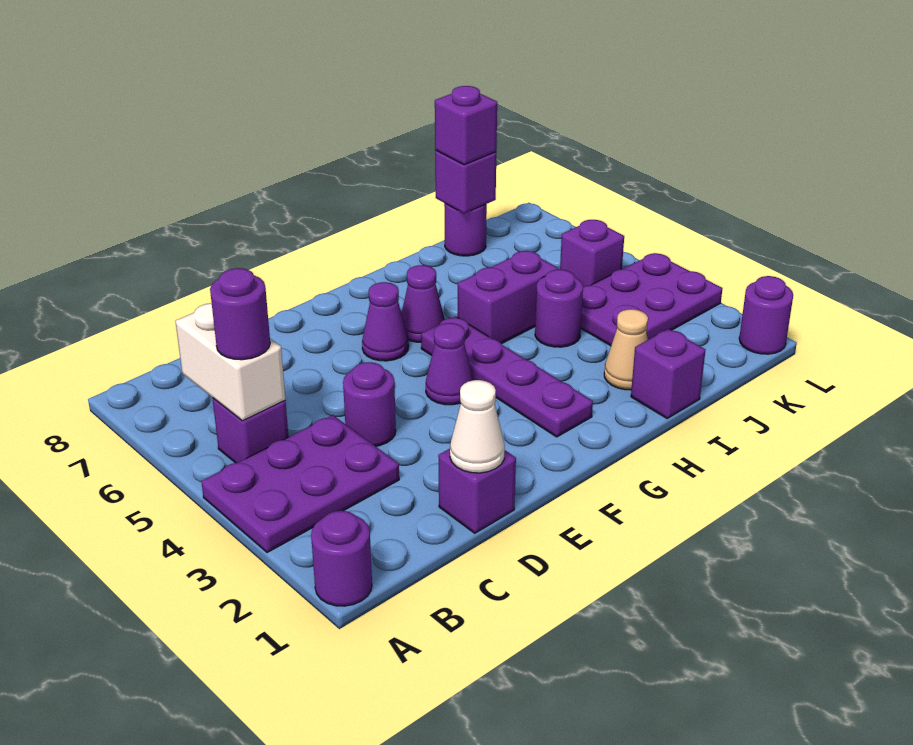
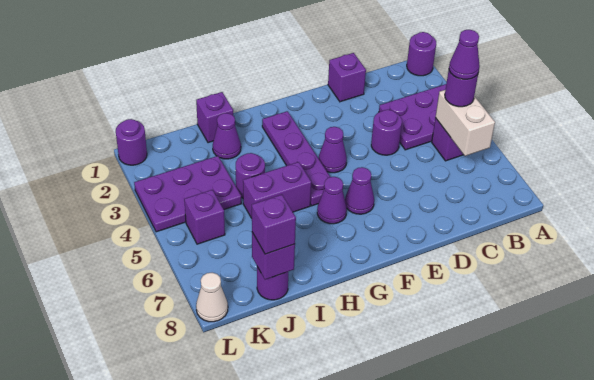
none -> purple cone B5 level 4
white cone D1 level 2 -> white cone L8 level 1
tan cone I2 level 1 -> purple cone I2 level 1

